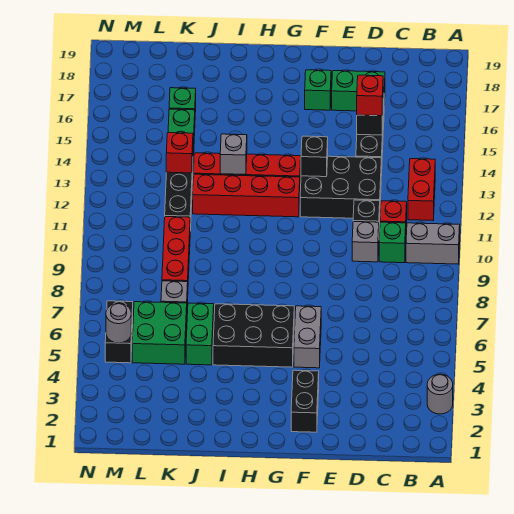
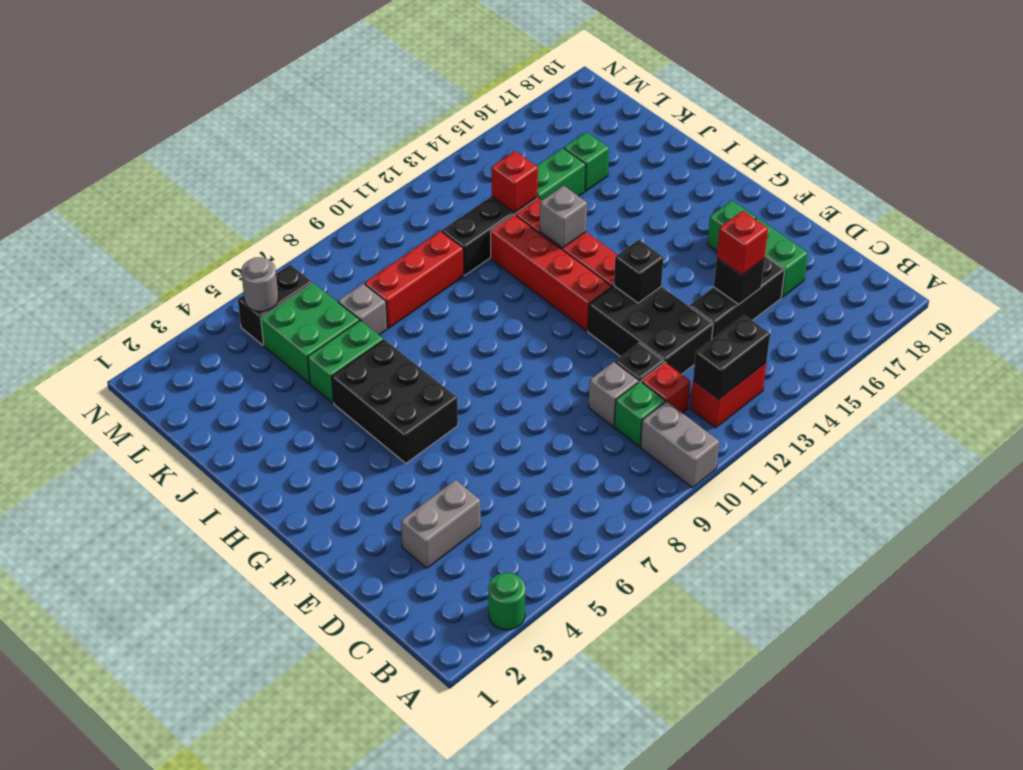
grey round brick A3 level 1 -> green round brick A3 level 1
black brick F2:F3 level 1 -> black brick B12:B13 level 2
grey brick F5:F6 level 1 -> grey brick D3:D4 level 1

